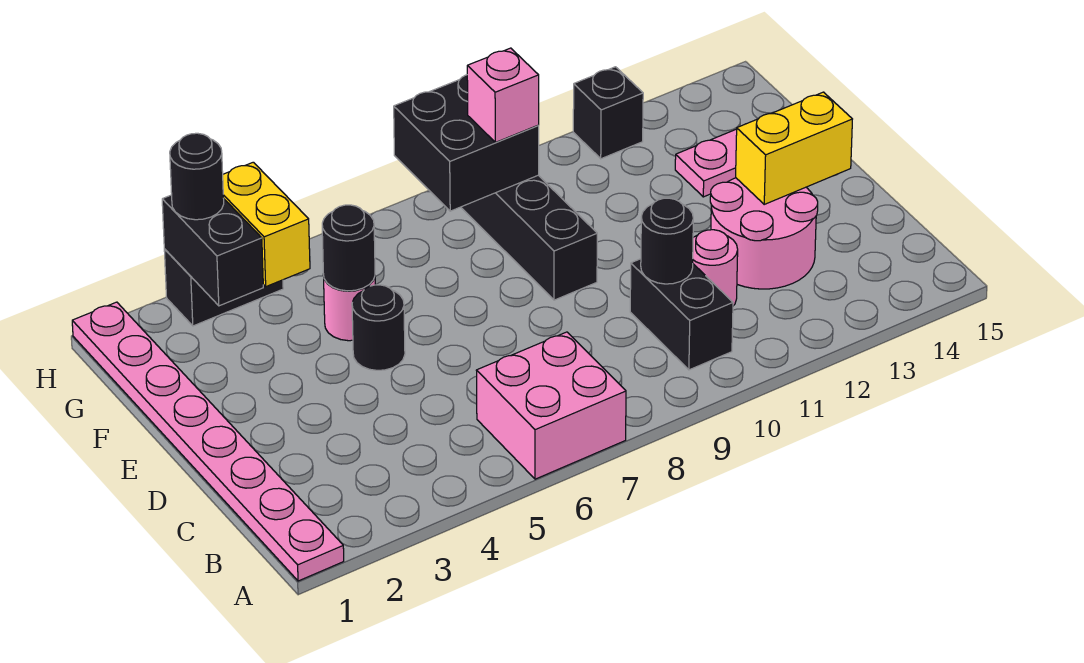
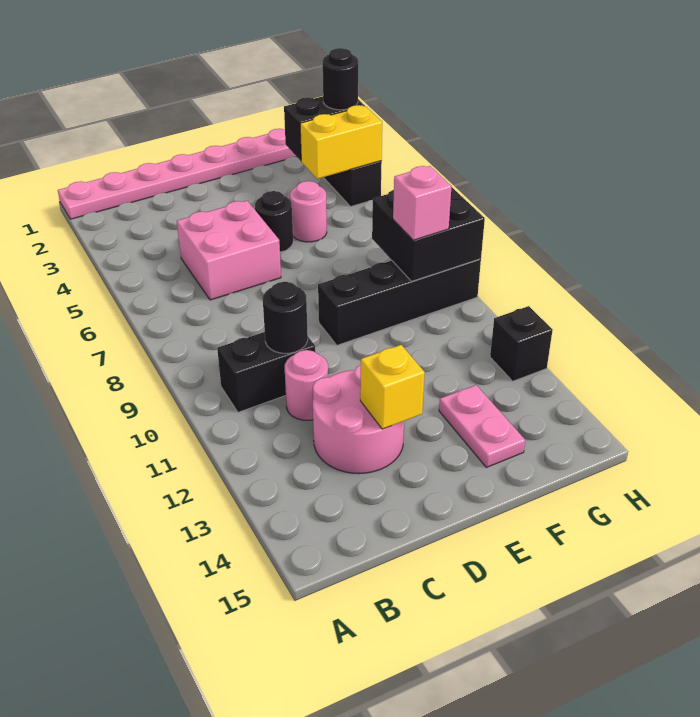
pink brick A6:B7 level 1 -> pink brick C5:D6 level 1
yellow brick D13:D14 level 2 -> yellow brick D13 level 2
black round brick F5 level 2 -> none

